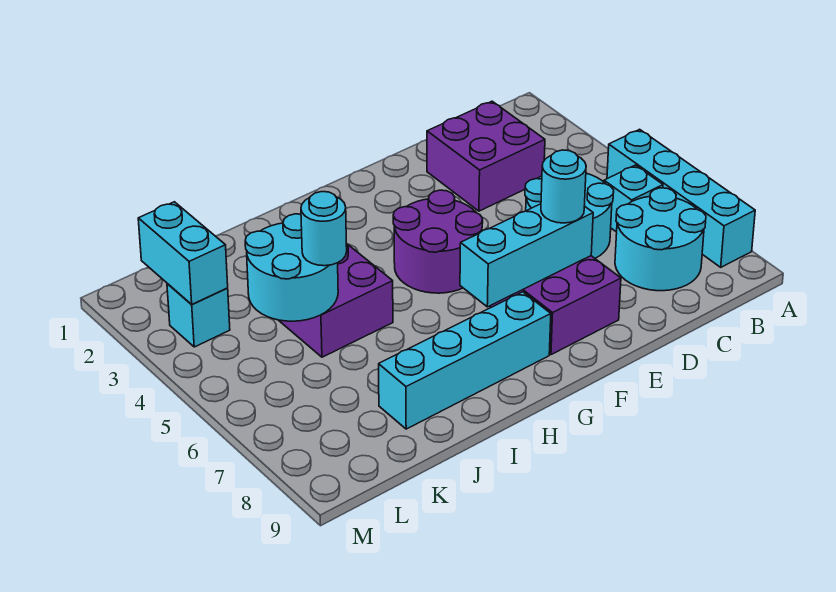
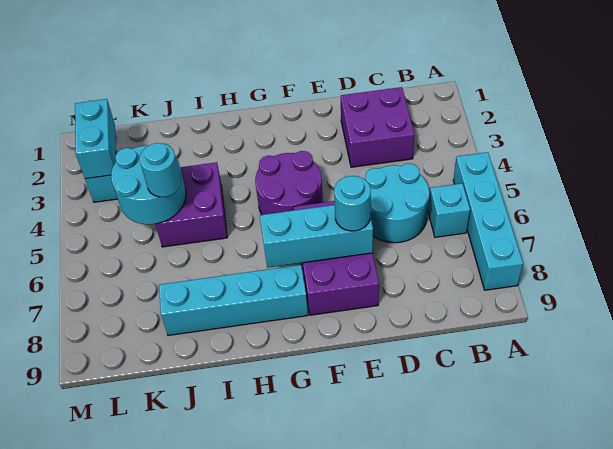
cyan round brick B7:C8 level 1 -> none

